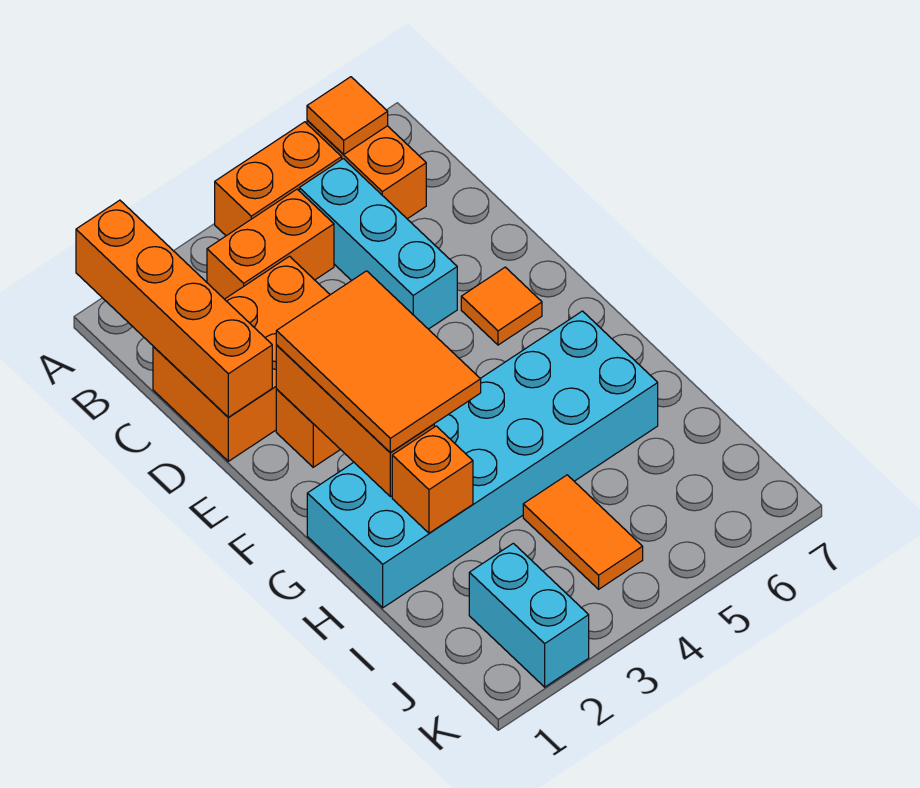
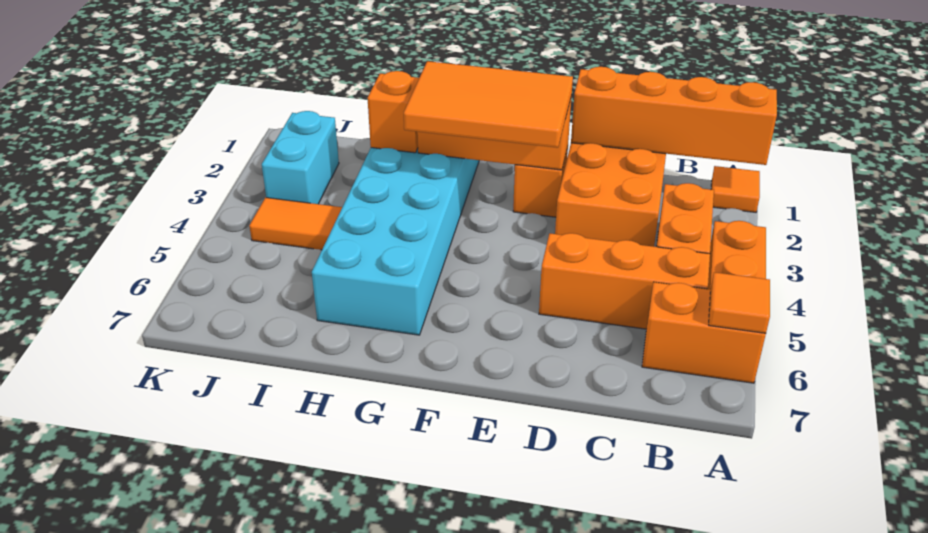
cyan brick B5:D5 level 1 -> orange brick B5:D5 level 1
orange tile E6 level 1 -> orange tile A1 level 1
cyan brick J2:K2 level 1 -> cyan brick J2:J3 level 1

